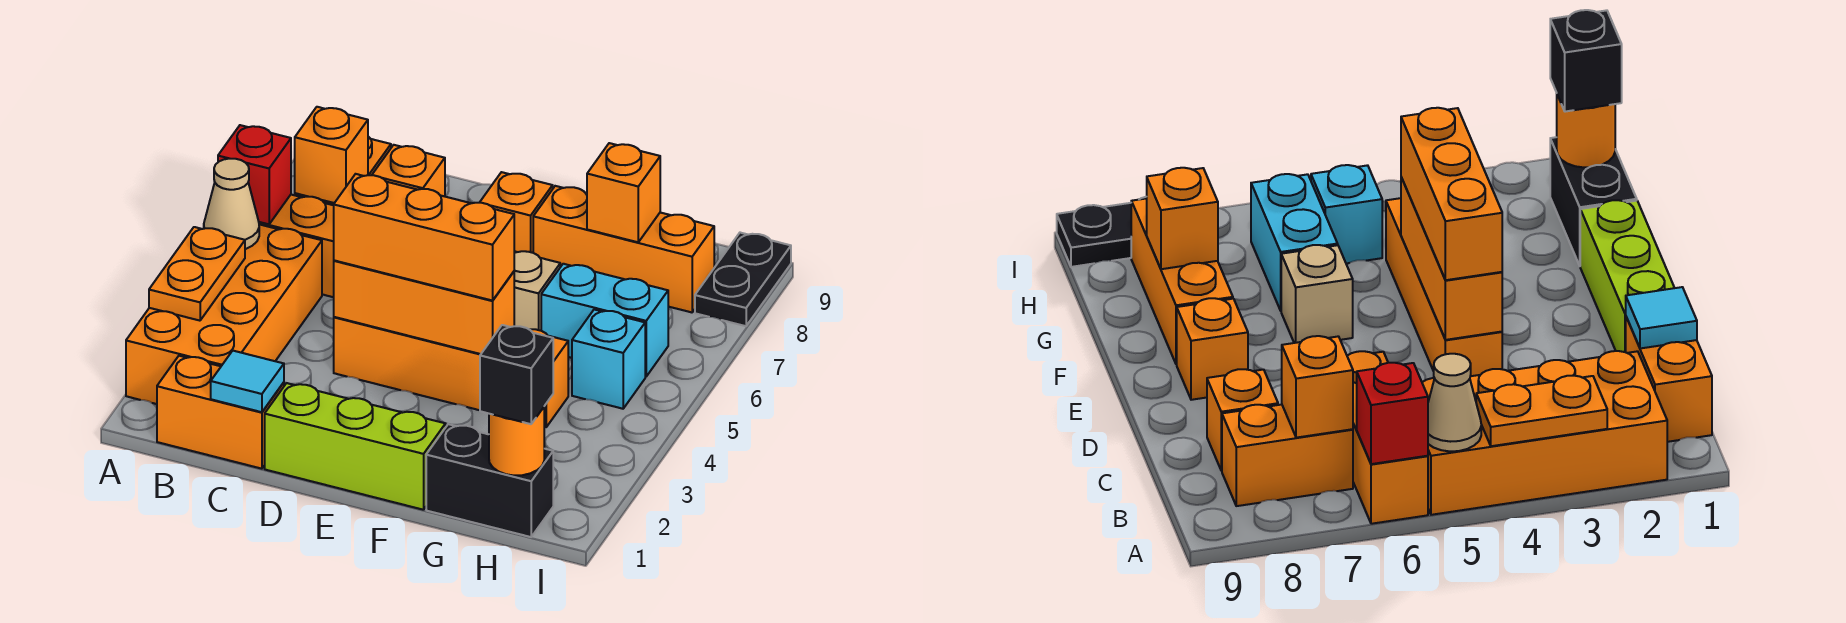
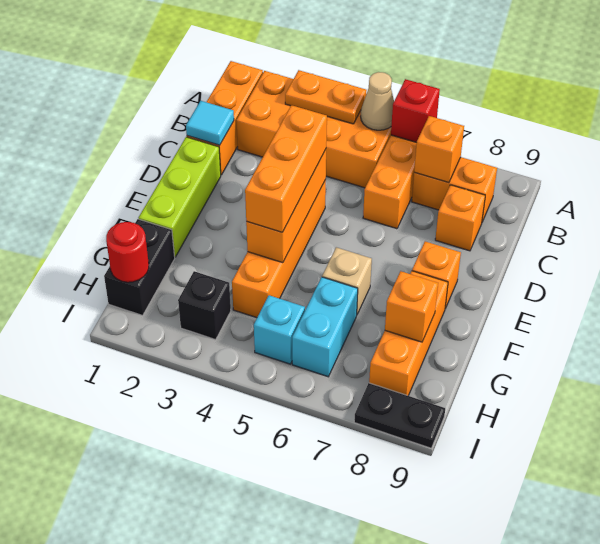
orange brick B1:C1 level 1 -> orange brick A1:C1 level 1
orange round brick H1 level 2 -> red round brick H1 level 2
black brick H1 level 3 -> black brick H3 level 1

